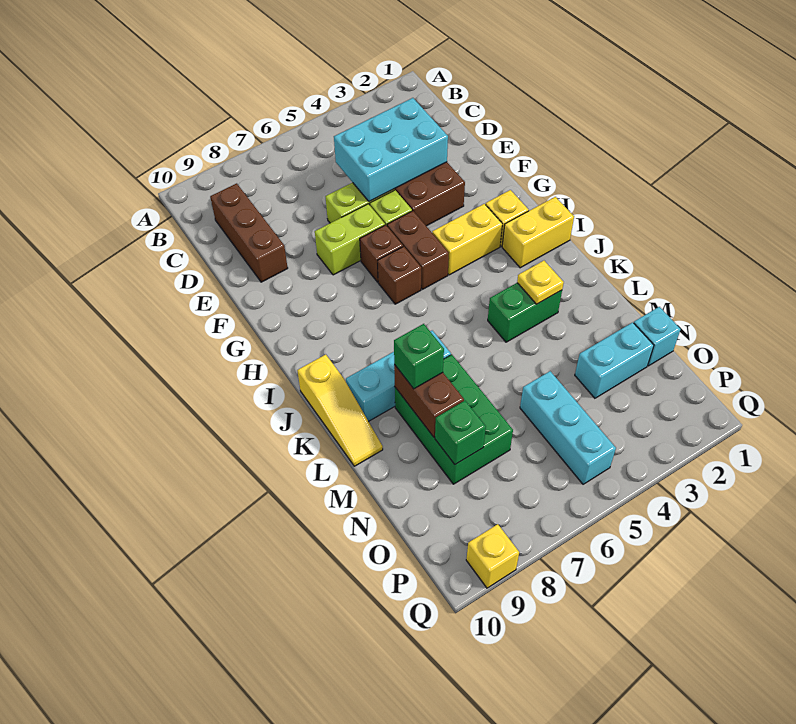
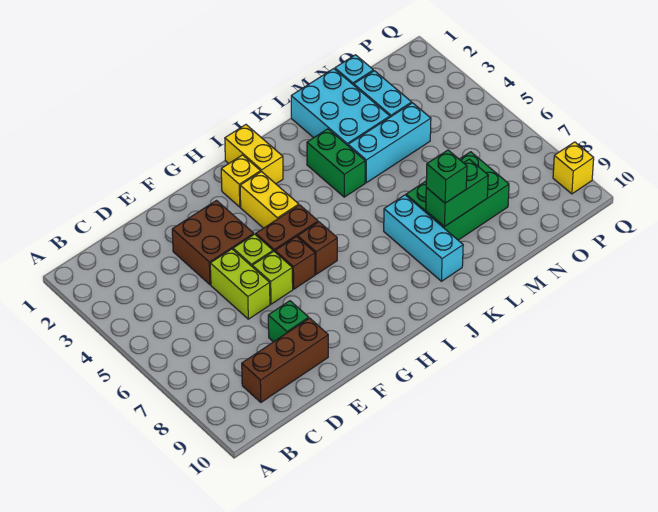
cyan brick D3:E5 level 2 -> cyan brick L1:M3 level 1
lime brick F6:F7 level 1 -> lime brick F6 level 1
yellow slope J10:L10 level 1 top J -> none
yellow plate K3 level 2 -> none
brown brick L8:M8 level 2 -> green brick L8:M8 level 2
cyan brick N5:P5 level 1 -> cyan brick L4:N4 level 1
green brick N8 level 2 -> green brick E8 level 1

